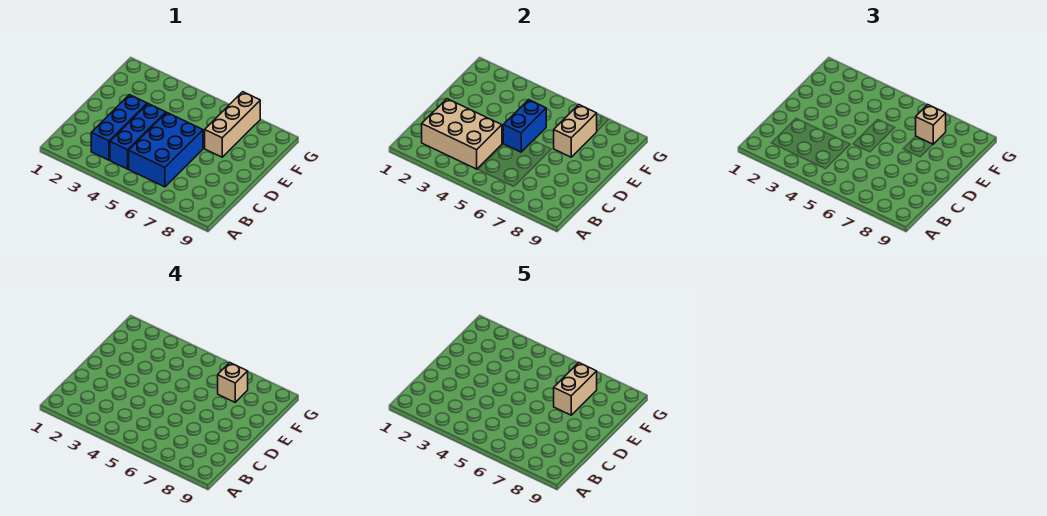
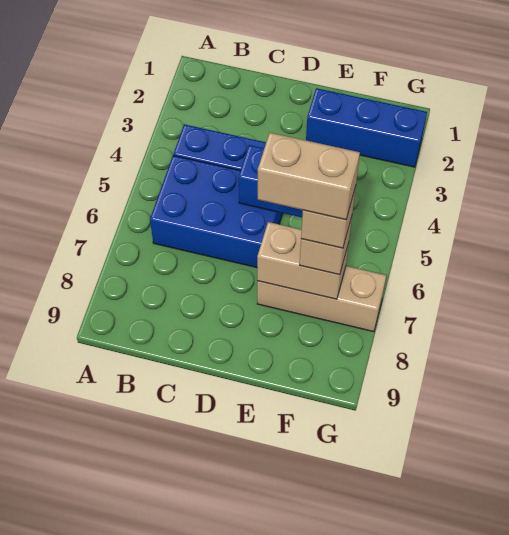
tan brick B2:C4 level 2 -> none
blue brick B3:D3 level 1 -> blue brick E2:G2 level 1

